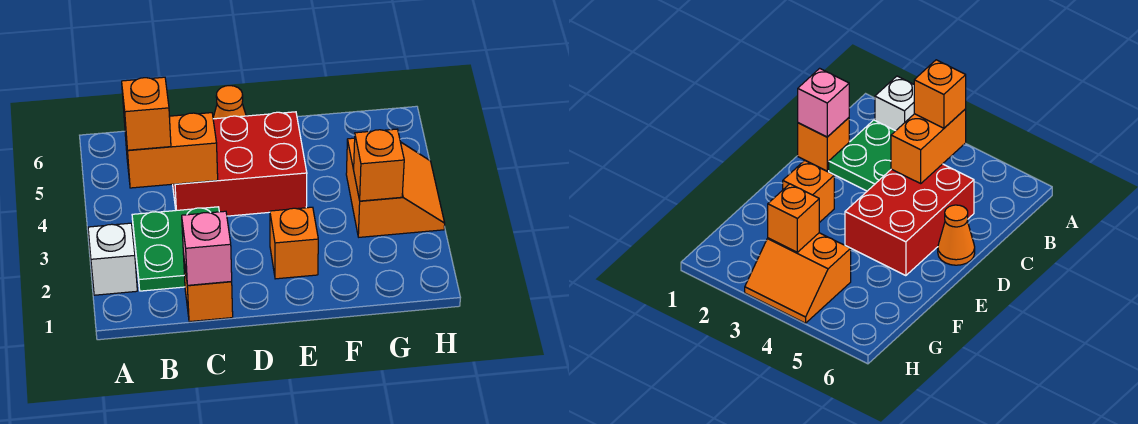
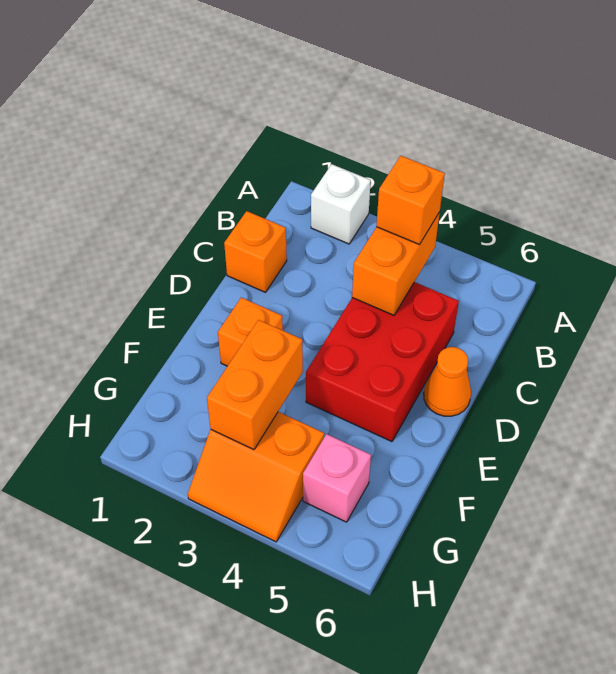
green plate B2:C3 level 1 -> none
pink brick C1 level 2 -> pink brick G5 level 1
orange brick G3 level 2 -> orange brick F3:G3 level 2

